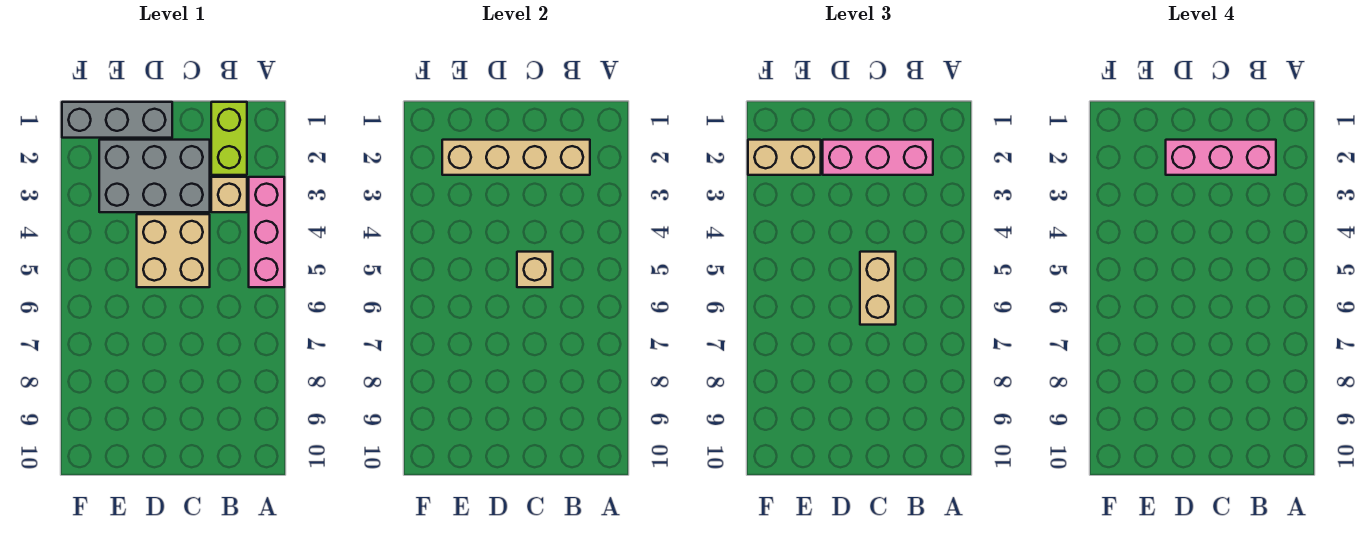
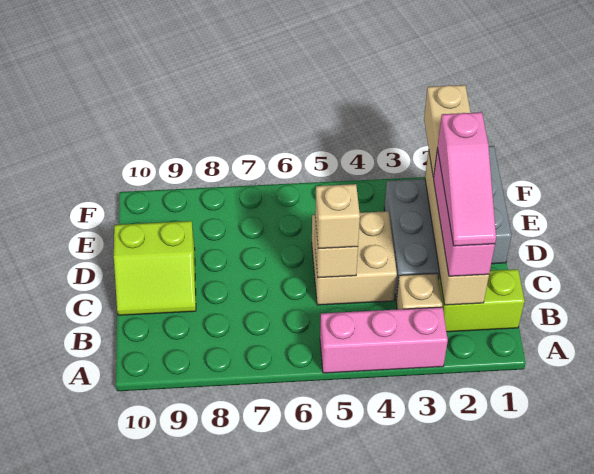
pink brick B2:D2 level 4 -> pink slope B2:D2 level 4 top D
tan brick C5:C6 level 3 -> tan brick C5 level 3
none -> lime slope C9:D10 level 1 top D

